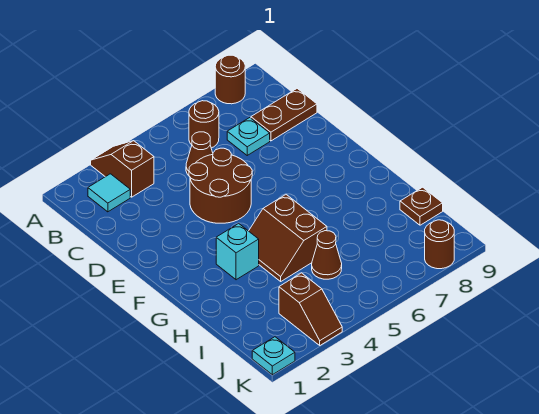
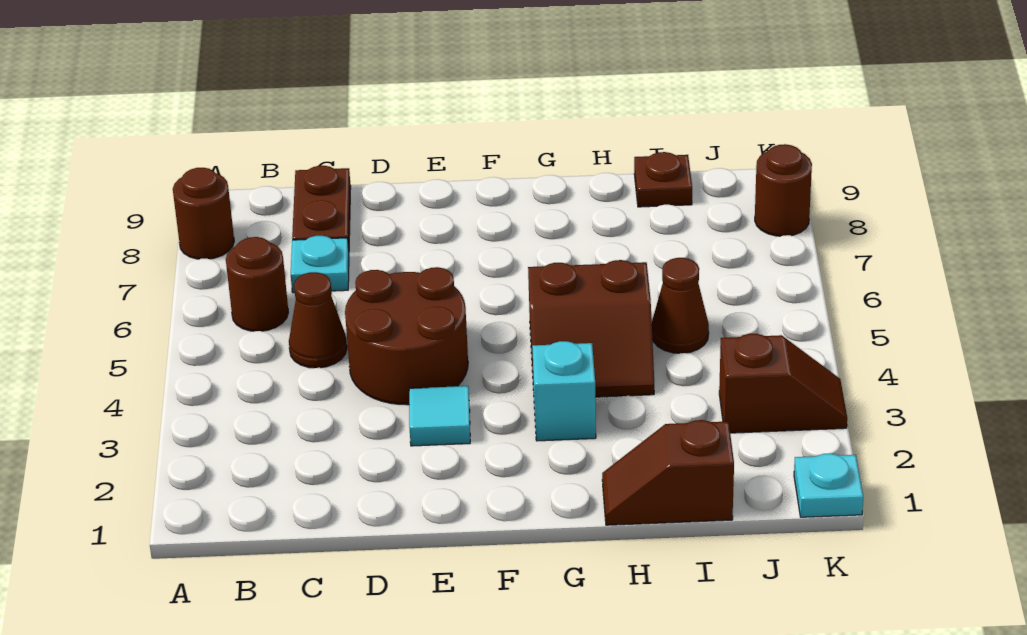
brown slope A3:B3 level 1 top B -> brown slope H1:I1 level 1 top I
cyan tile B2 level 1 -> cyan tile E3 level 1

